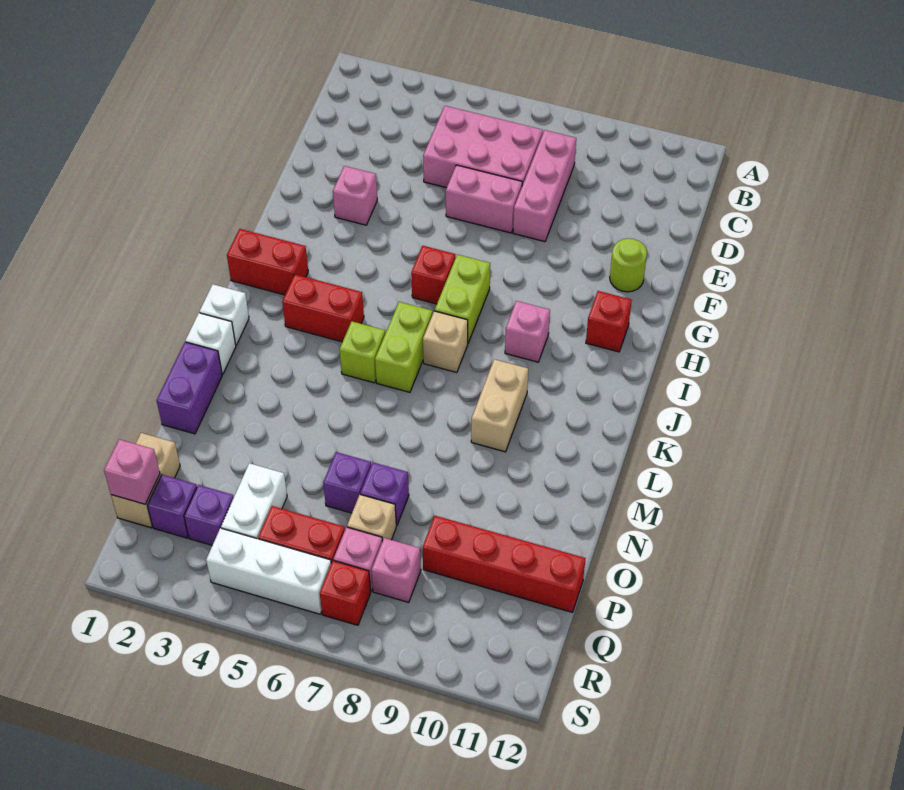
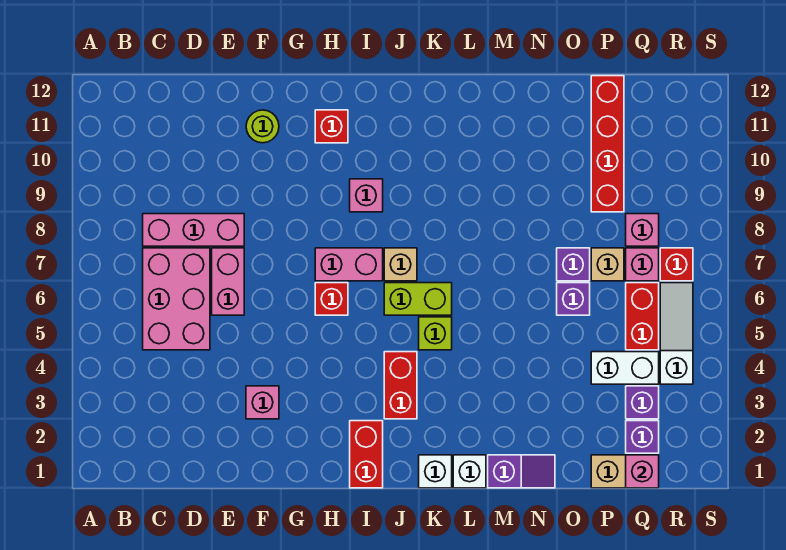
lime brick H7:I7 level 1 -> pink brick H7:I7 level 1
tan brick K9:L9 level 1 -> none
purple brick M1:N1 level 1 -> purple slope M1:N1 level 1 top M
white brick R4:R6 level 1 -> white slope R4:R6 level 1 top 4

